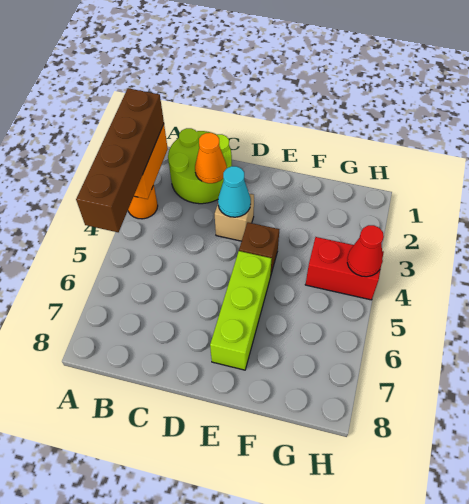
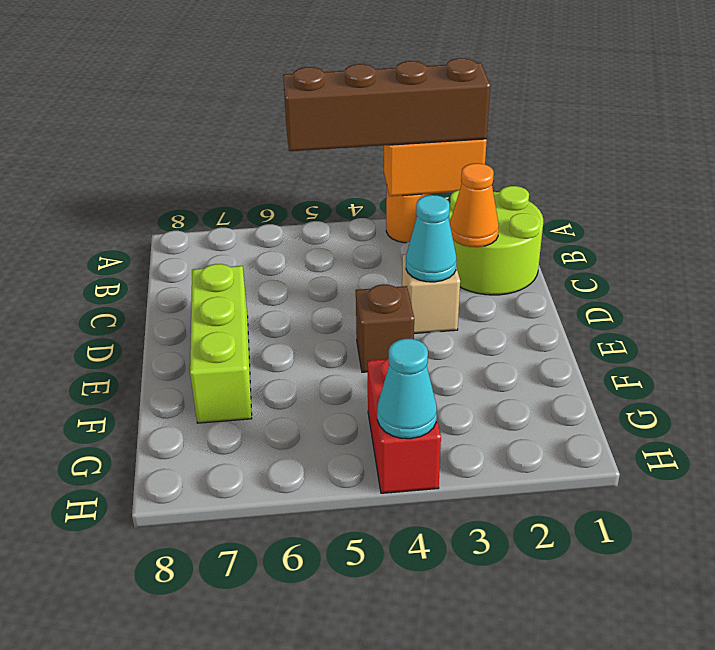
lime brick E5:E7 level 1 -> lime brick D7:F7 level 1
red cone H4 level 2 -> cyan cone H4 level 2

